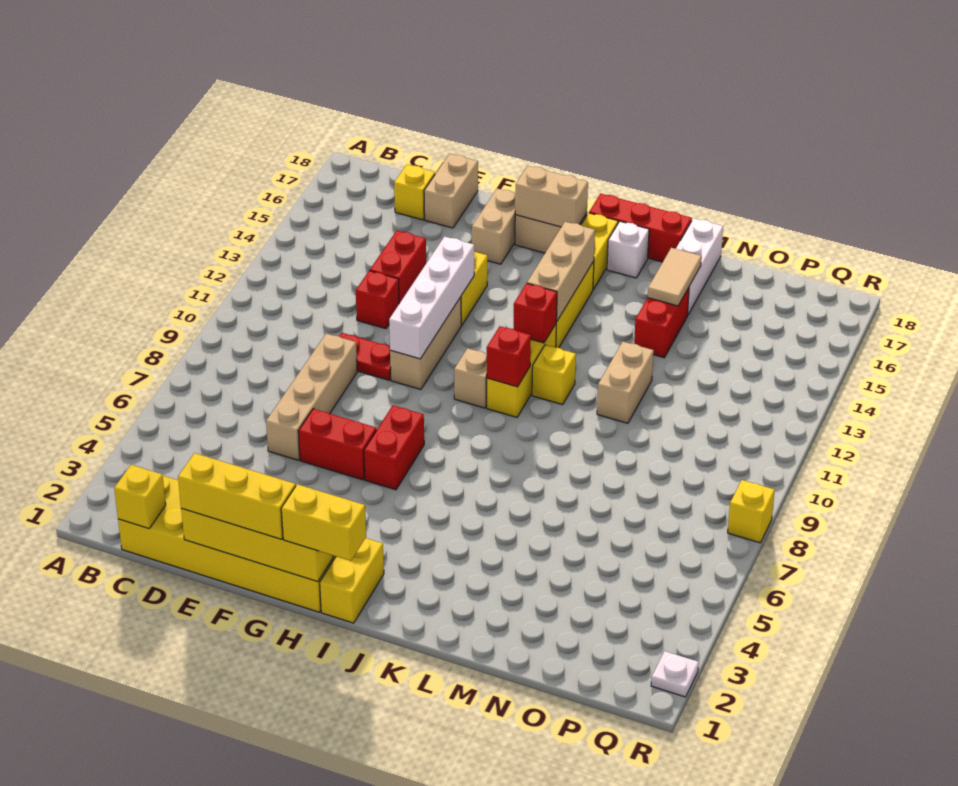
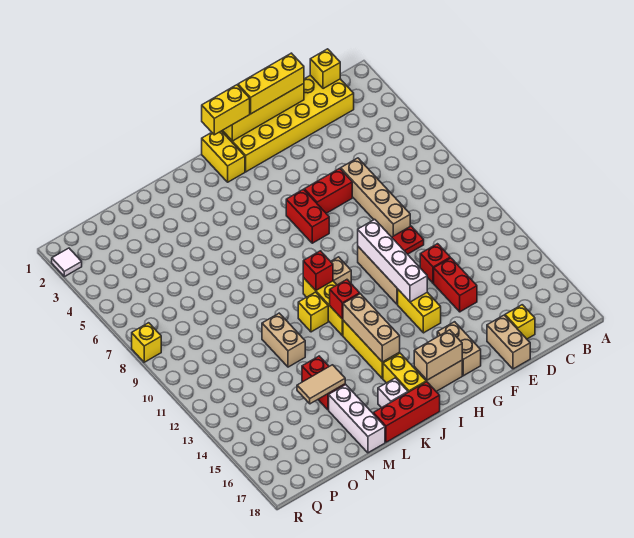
tan tile M15:M16 level 2 -> tan tile M15:N15 level 2
white plate R2 level 1 -> white tile R2 level 1

